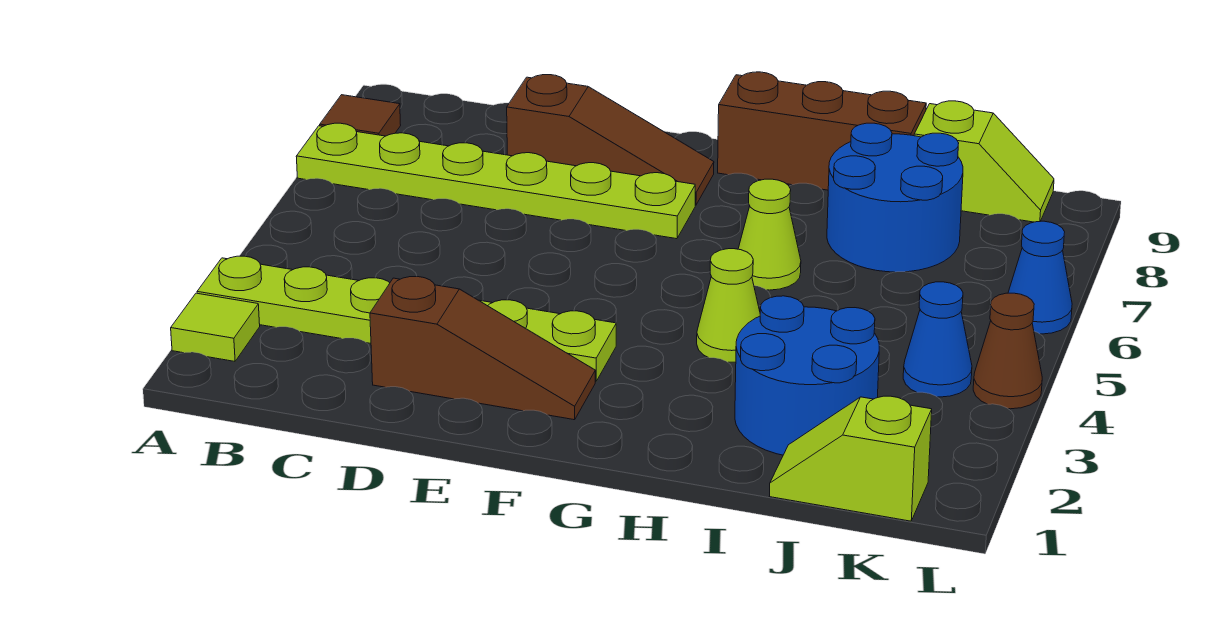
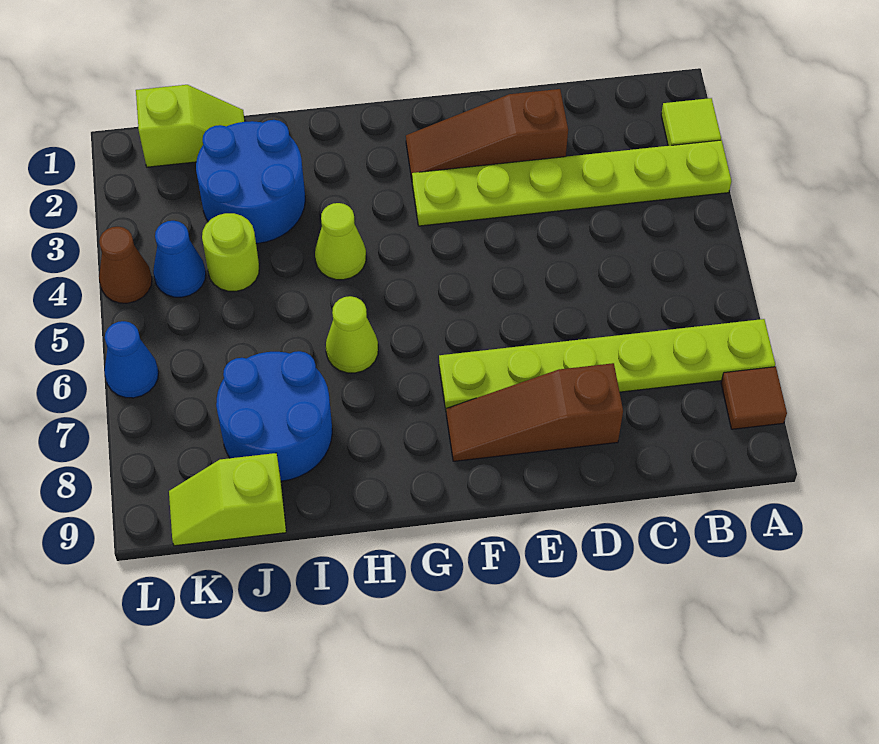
brown brick G9:I9 level 1 -> none
none -> lime round brick J4 level 1

